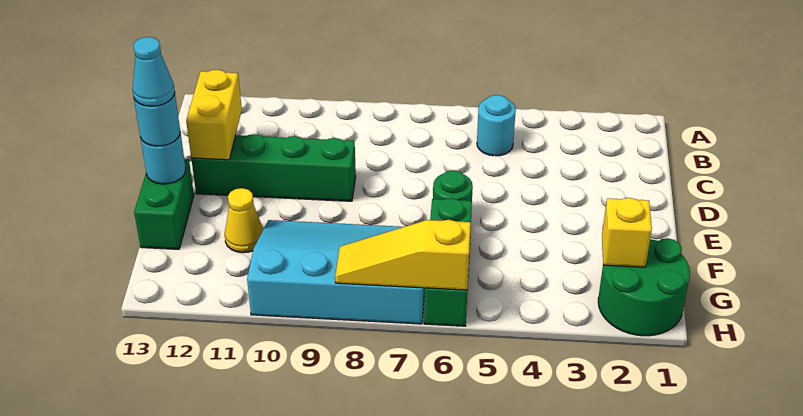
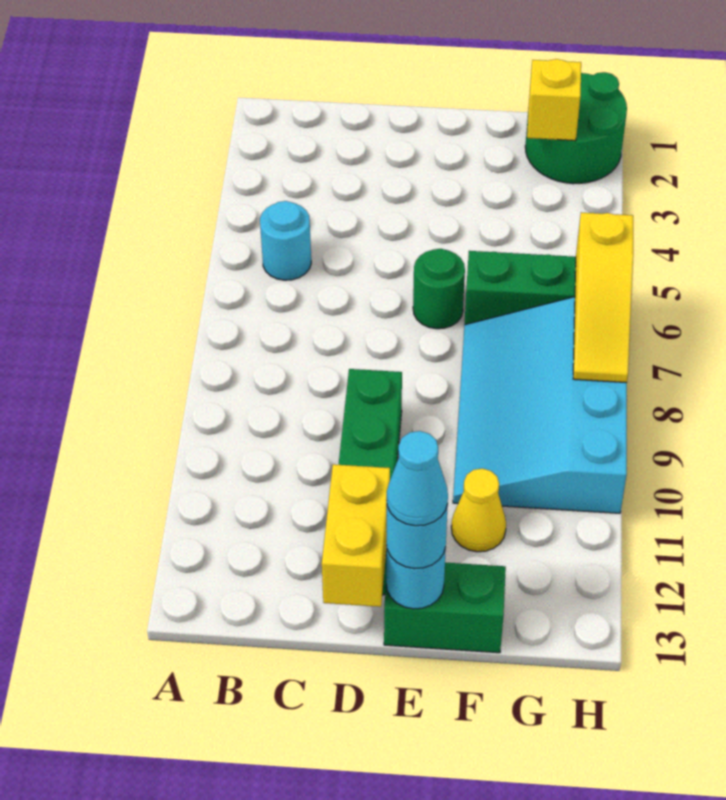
yellow brick C12:D12 level 2 -> yellow brick D12:D13 level 2

